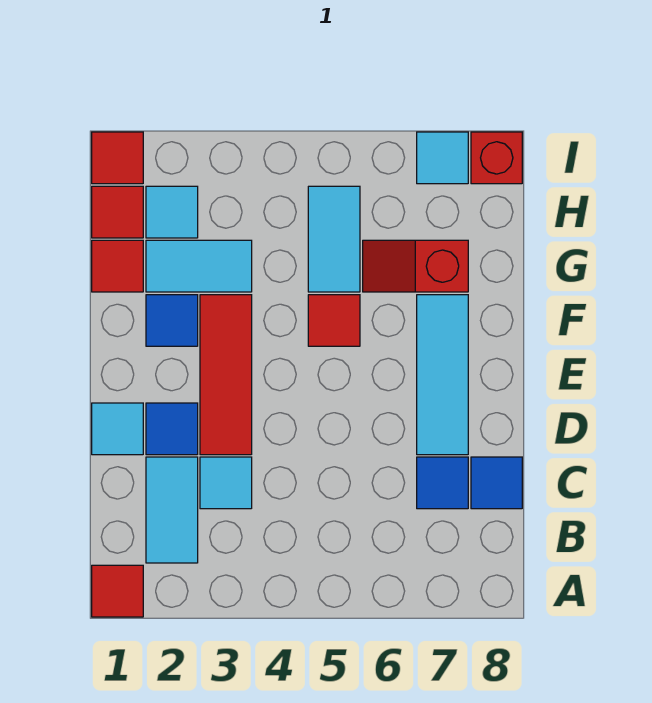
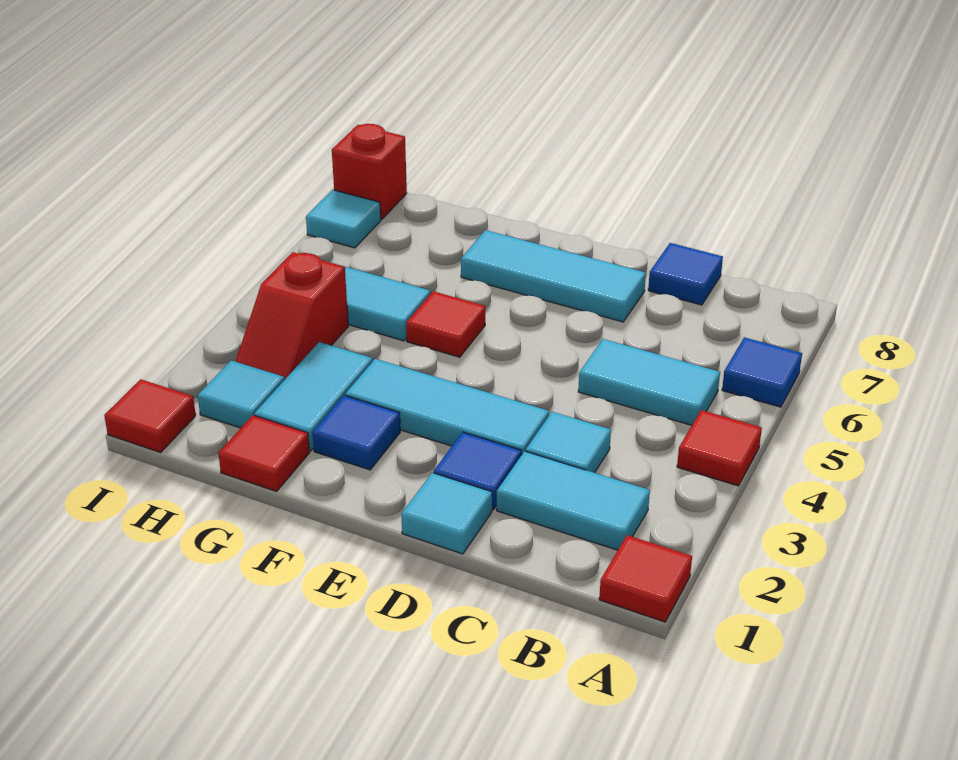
none -> cyan tile B5:C5 level 1
blue tile C7 level 1 -> blue tile A6 level 1
red tile D3:F3 level 1 -> cyan tile D3:F3 level 1
red slope G6:G7 level 1 top 7 -> red slope H3:H4 level 1 top 4
red tile H1 level 1 -> red tile A4 level 1

